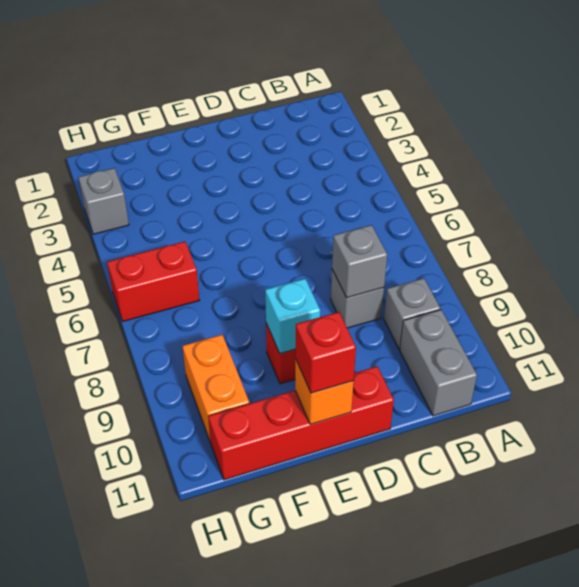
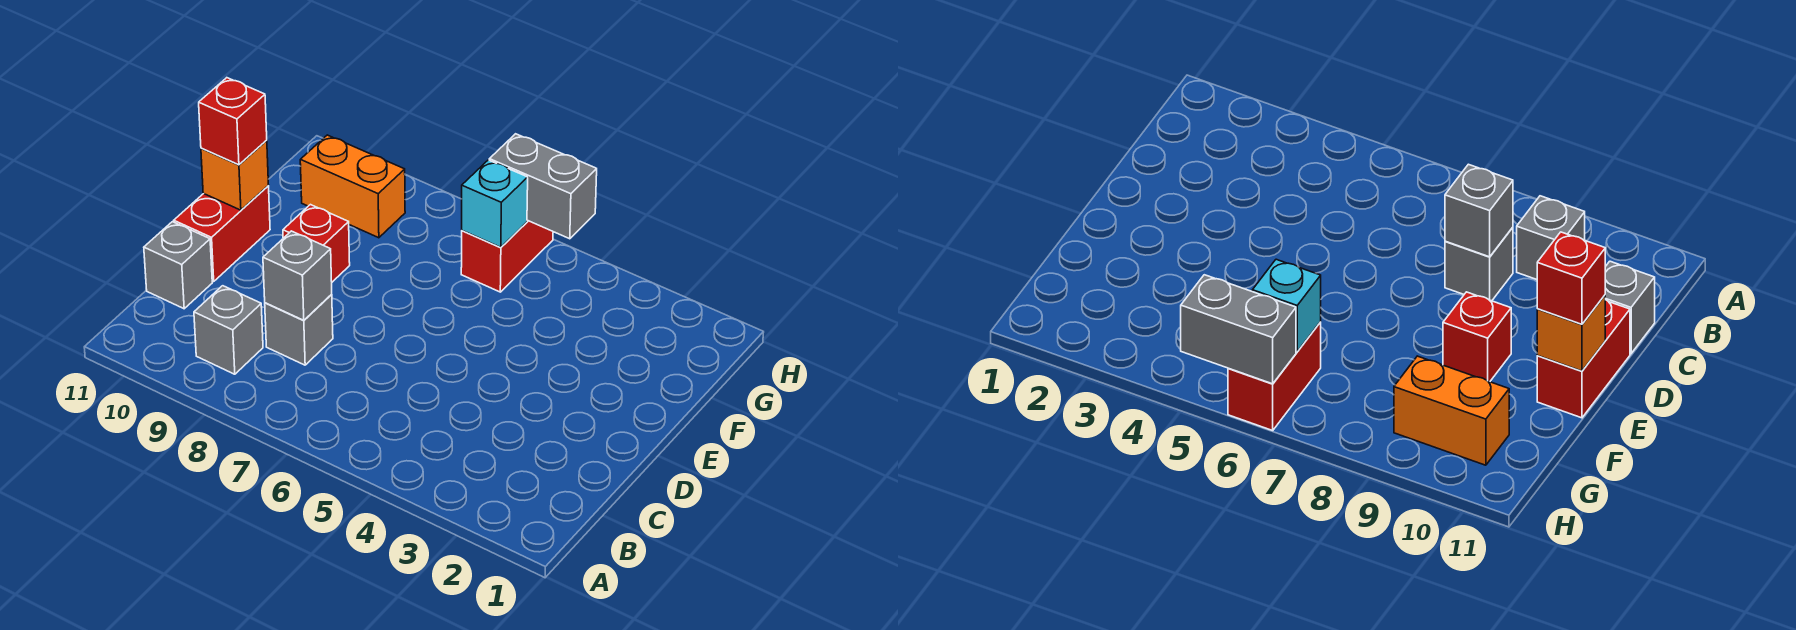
grey brick B10:B11 level 1 -> grey brick H5:H6 level 2
red brick D11:G11 level 1 -> red brick D11:E11 level 1
cyan brick E9 level 2 -> cyan brick G6 level 2
grey brick H3 level 1 -> grey brick C11 level 1

